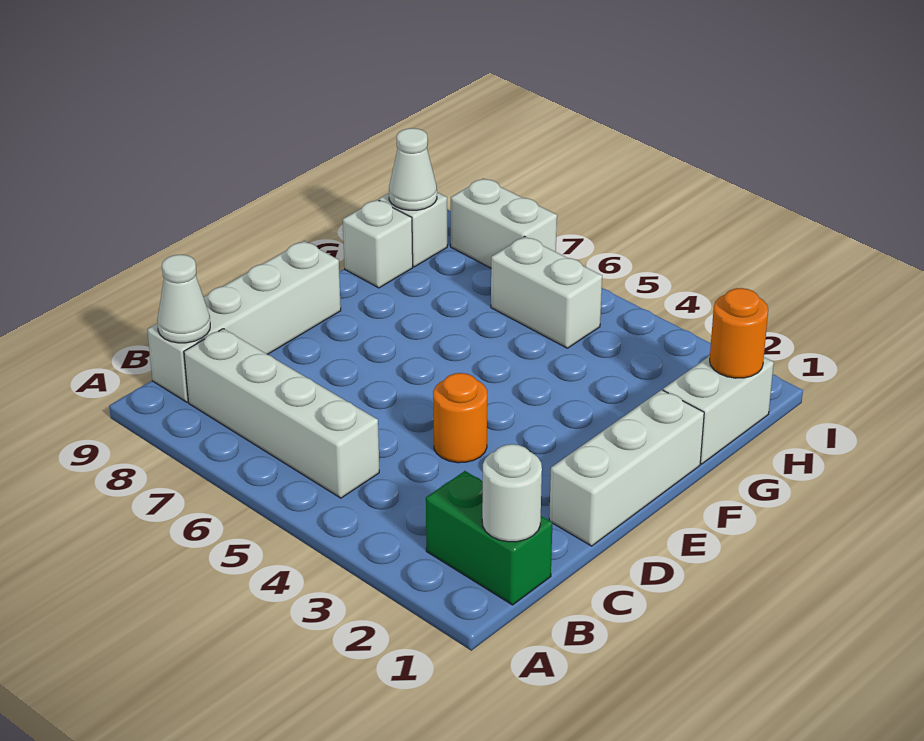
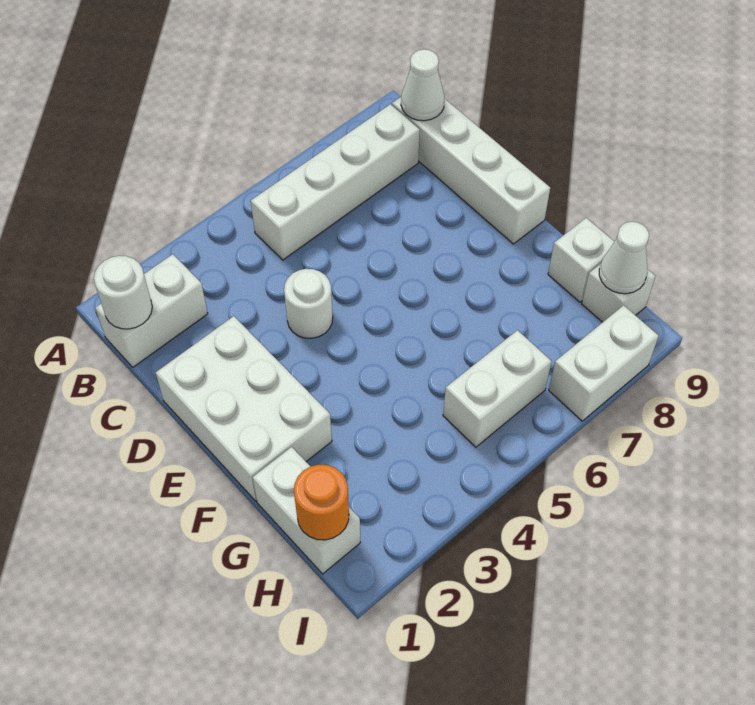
green brick B1:B2 level 1 -> white brick B1:B2 level 1
white brick D1:F1 level 1 -> white brick D1:F2 level 1
orange round brick D4 level 1 -> white round brick D4 level 1

